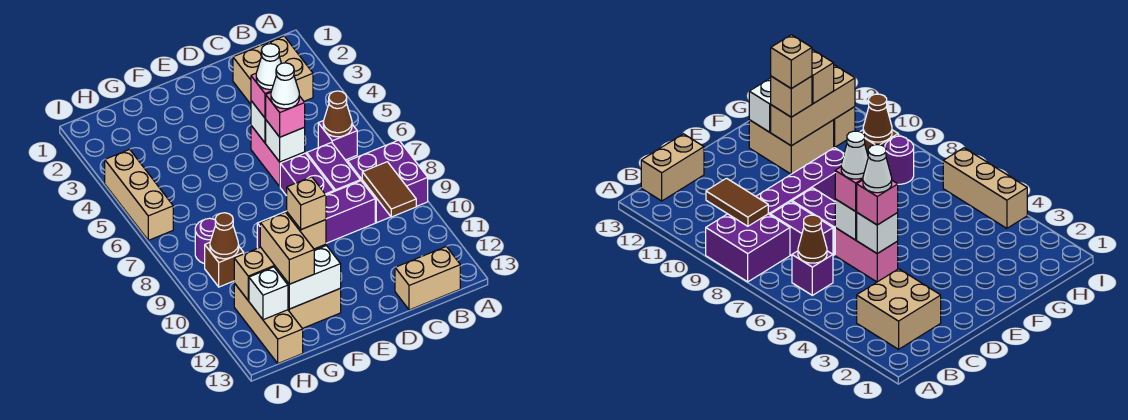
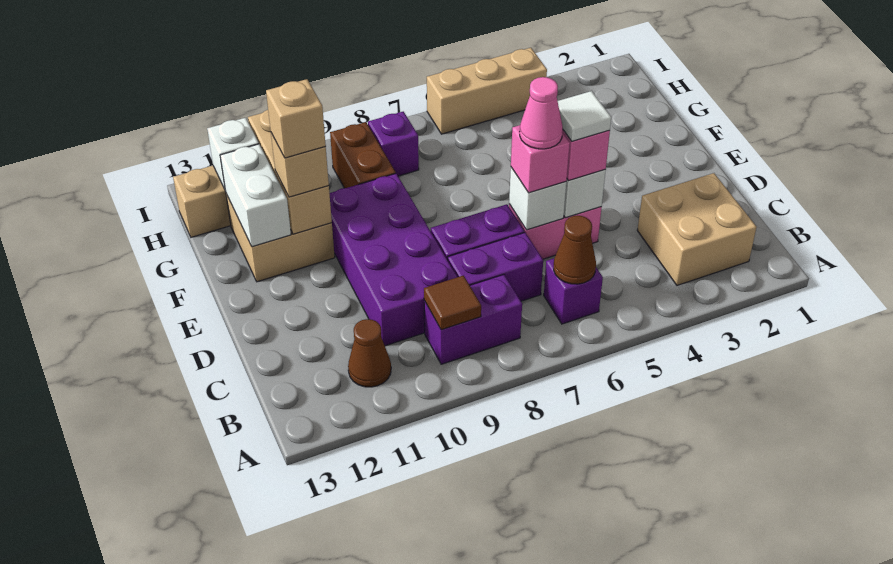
purple brick A8:B9 level 1 -> purple brick B8:B9 level 1
brown tile B9:B10 level 2 -> brown tile B9 level 2
tan brick B13:C13 level 1 -> none
purple brick C9:F9 level 1 -> purple brick C9:F10 level 1
white cone D5 level 4 -> white tile D5 level 4
white cone D6 level 4 -> pink cone D6 level 4
tan brick G11:G12 level 3 -> none
purple round brick H8 level 1 -> purple brick H8 level 1
brown brick H9 level 1 -> brown brick G9:H9 level 1
brown cone H9 level 2 -> brown cone B11 level 1

